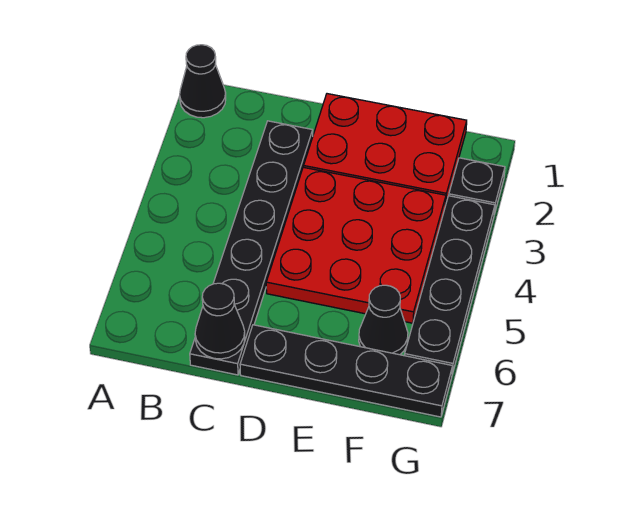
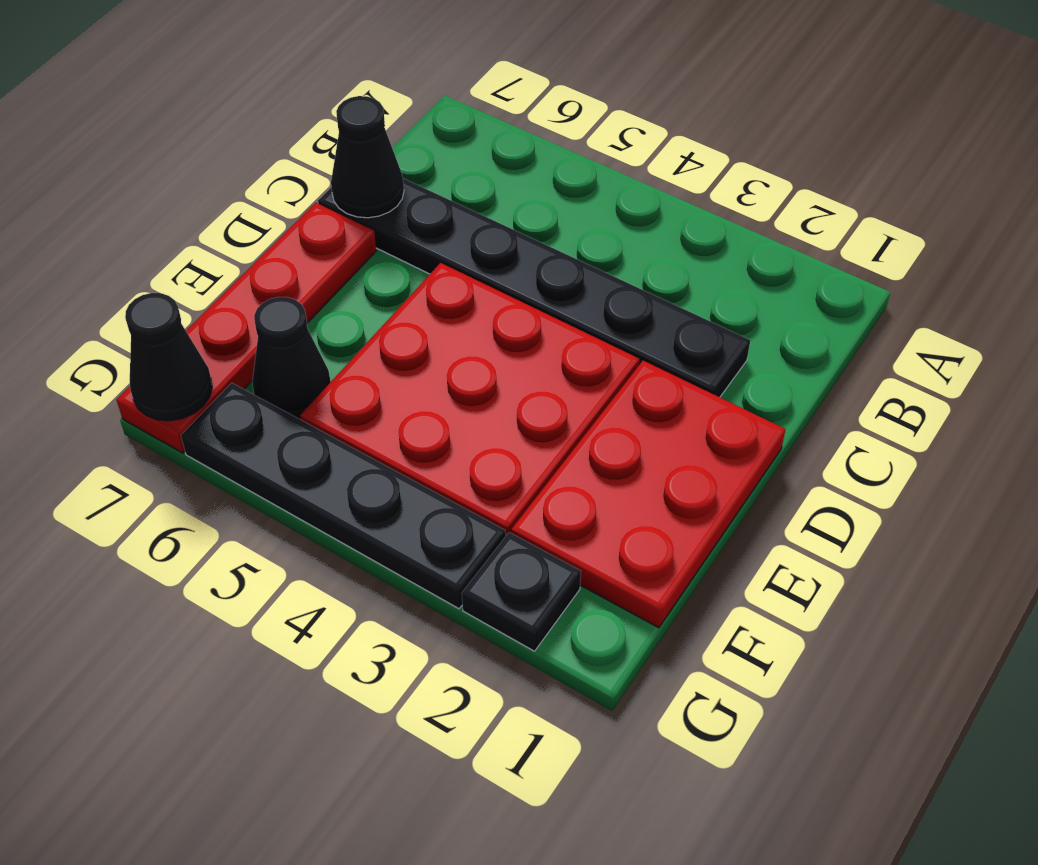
black cone A1 level 1 -> black cone G7 level 2
black plate D7:G7 level 1 -> red plate D7:G7 level 1

